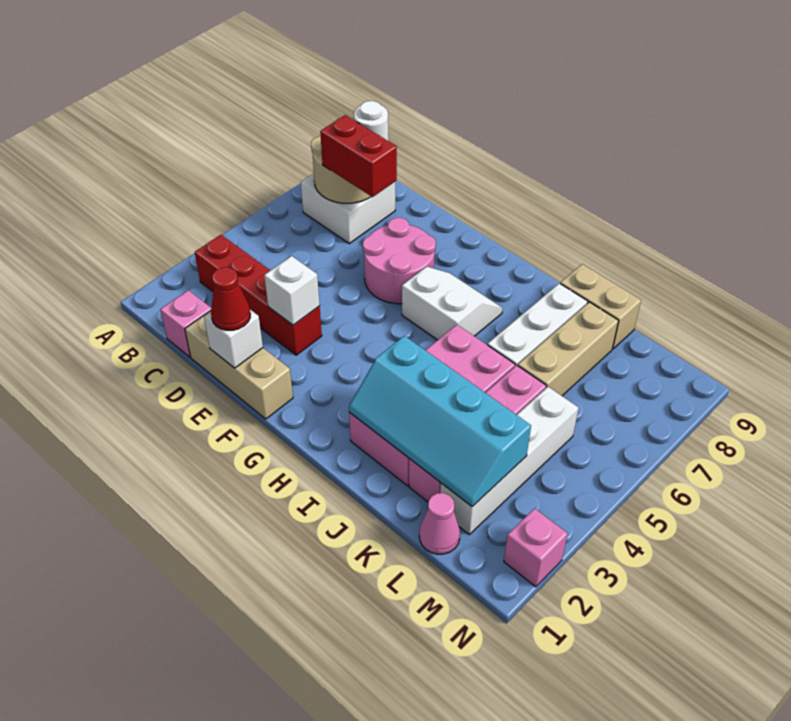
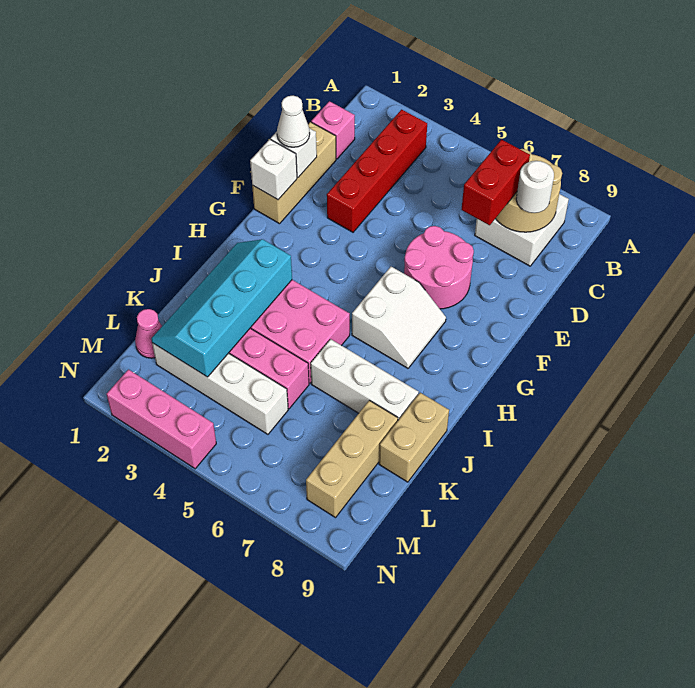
red cone E1 level 3 -> white cone E1 level 3
white brick E3 level 2 -> white brick F1 level 2
tan brick K6:K8 level 1 -> tan brick K8:M8 level 1
pink brick N2 level 1 -> pink brick N2:N4 level 1

